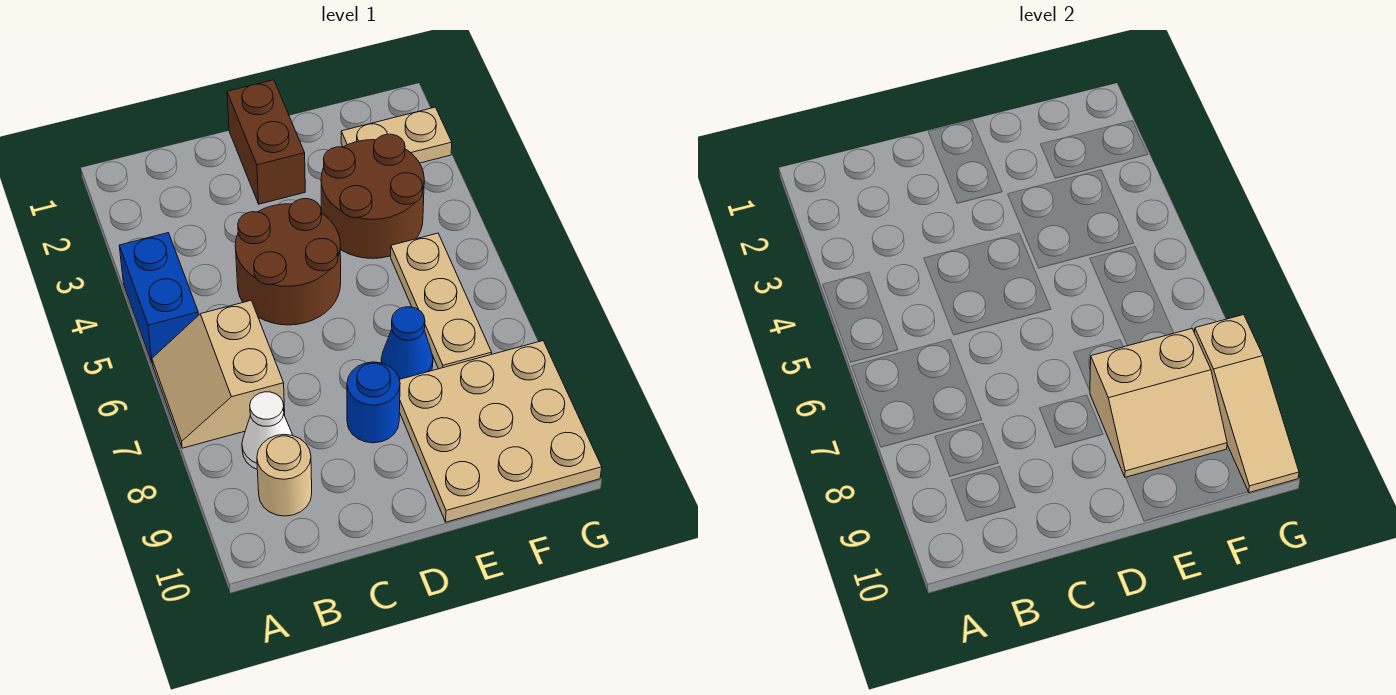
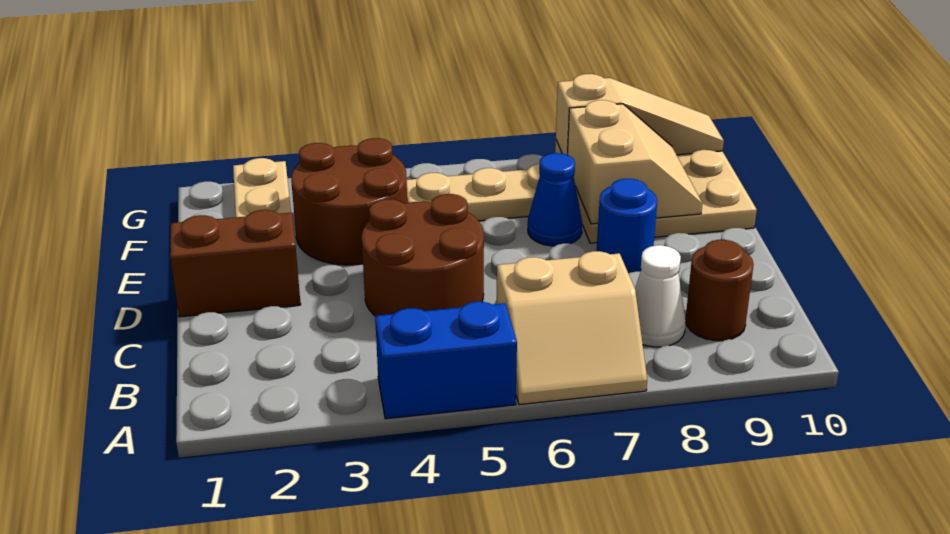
tan round brick B9 level 1 -> brown round brick B9 level 1

